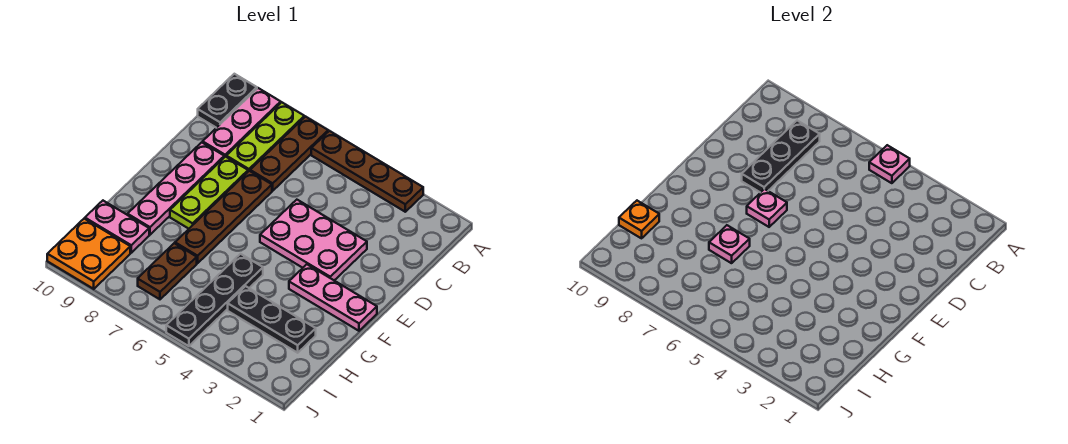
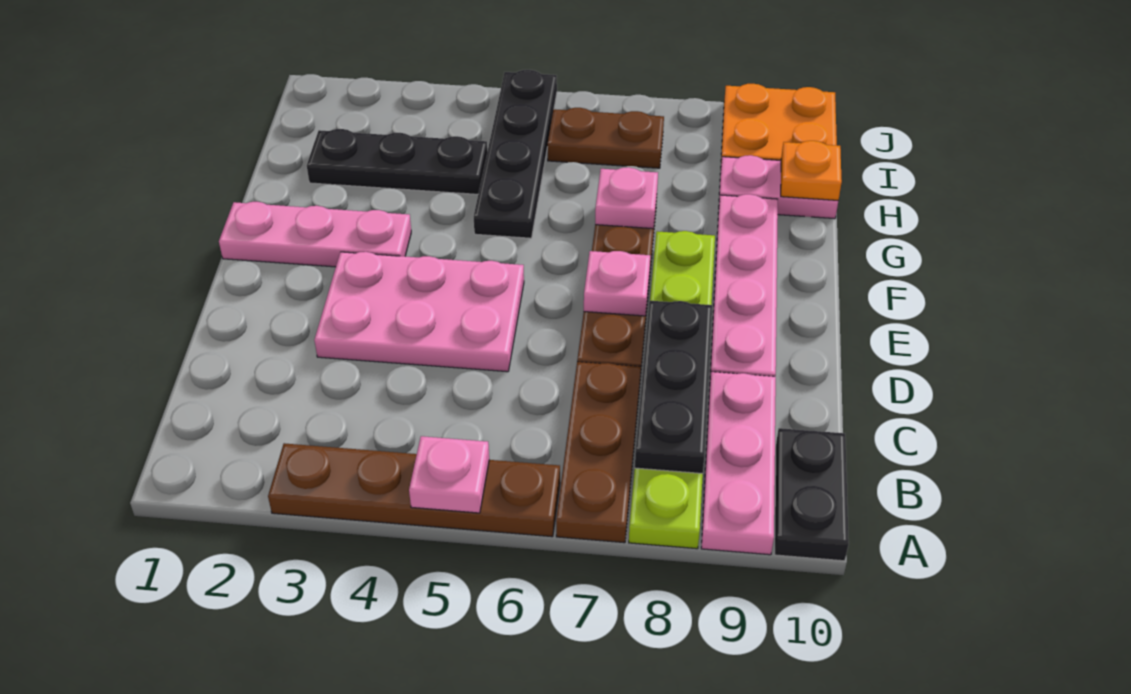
brown plate H7:I7 level 1 -> brown plate I6:I7 level 1

